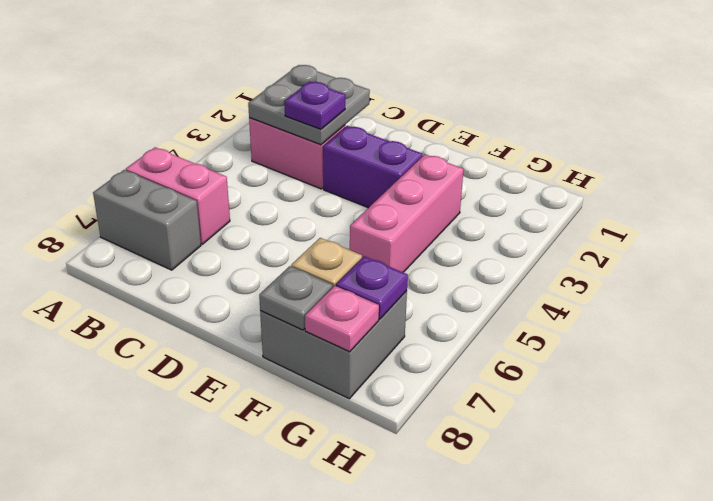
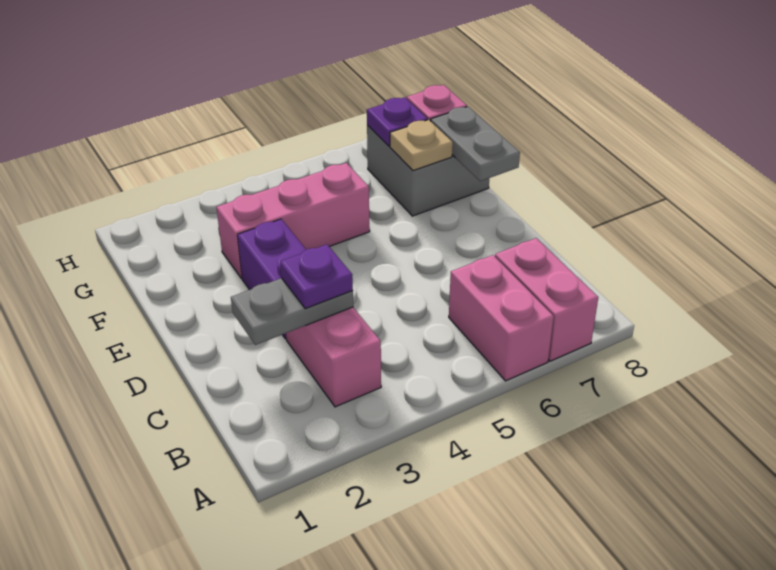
grey brick A7:B7 level 1 -> pink brick A7:B7 level 1
grey plate B2:C3 level 2 -> grey plate C2:C3 level 2
grey plate F8 level 2 -> grey plate E8:F8 level 2

